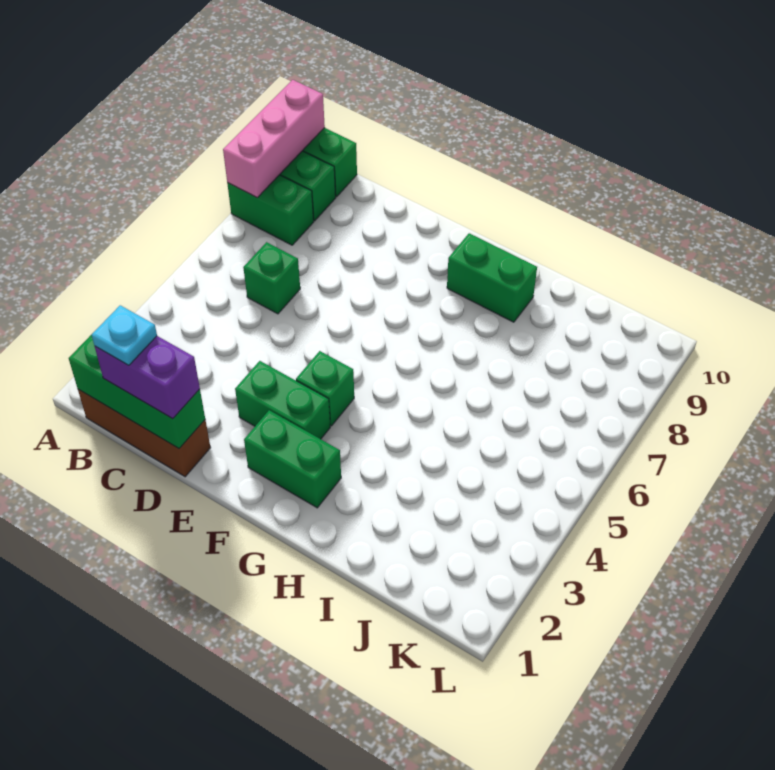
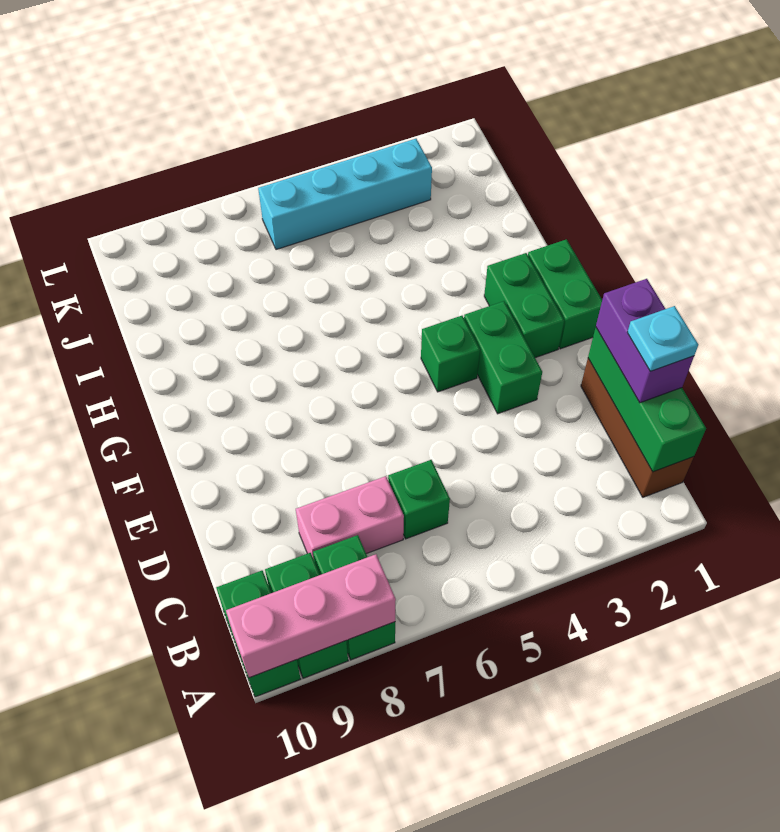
none -> pink brick C7:C8 level 1
green brick G9:H9 level 1 -> green brick F1:G1 level 1
none -> cyan brick K3:K6 level 1

